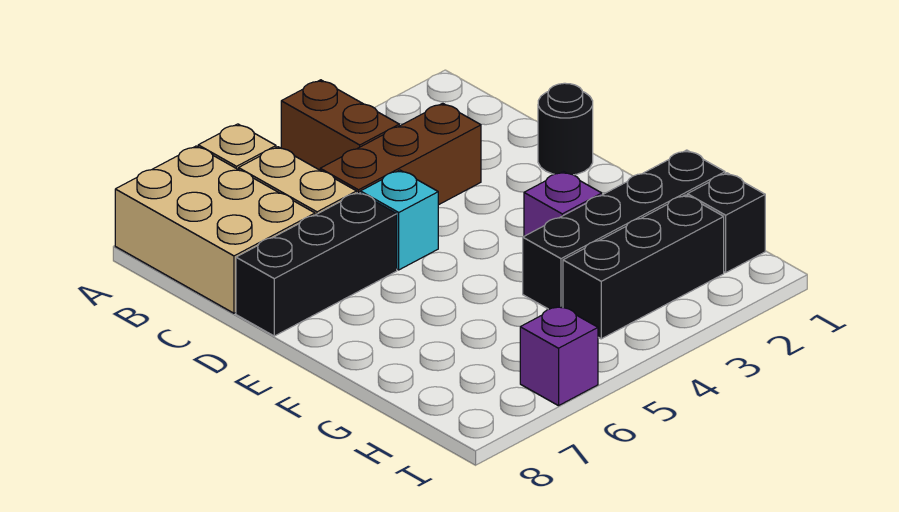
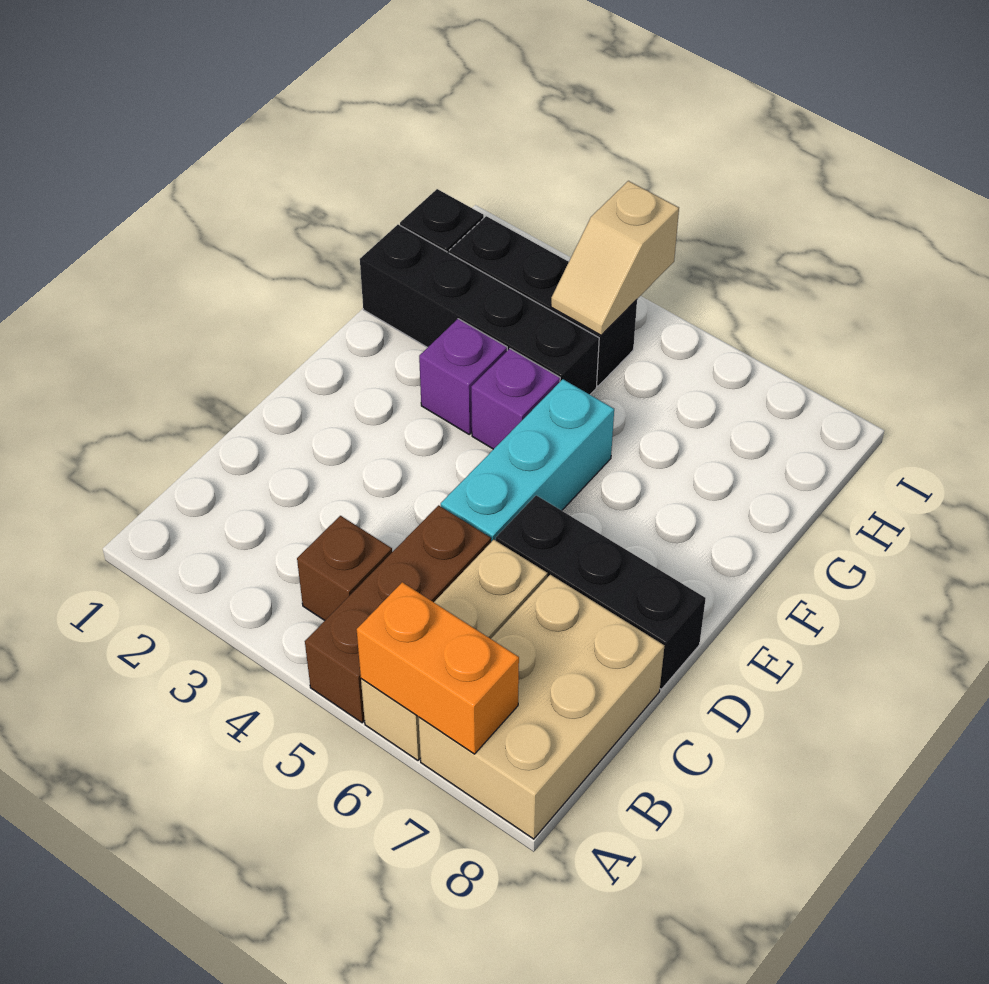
brown brick A4:B4 level 1 -> brown brick B4 level 1
none -> orange brick A6:A7 level 2
brown brick C3:C5 level 1 -> brown brick A5:C5 level 1
black round brick D1 level 1 -> none
cyan brick D5 level 1 -> cyan brick D5:F5 level 1
none -> tan slope H4:I4 level 2 top I
purple brick I6 level 1 -> purple brick F4 level 1

